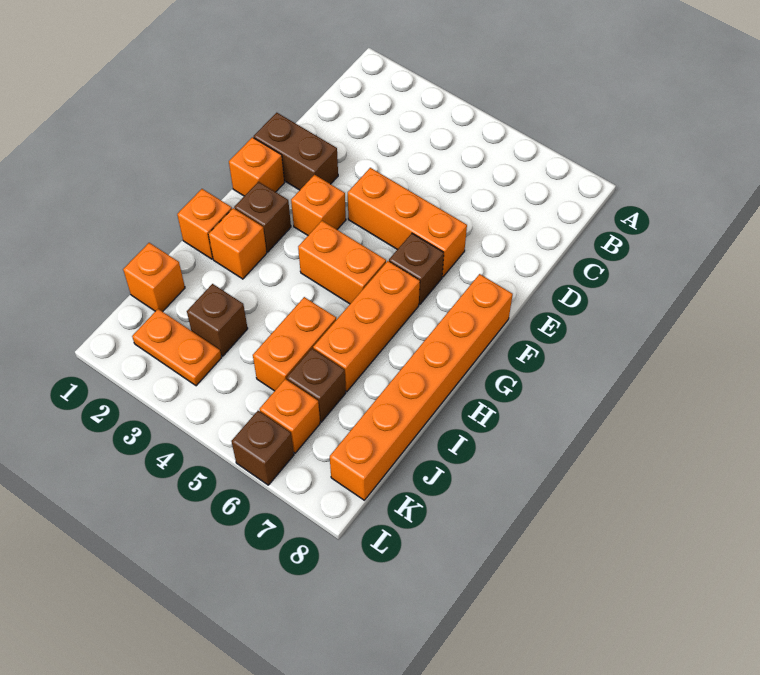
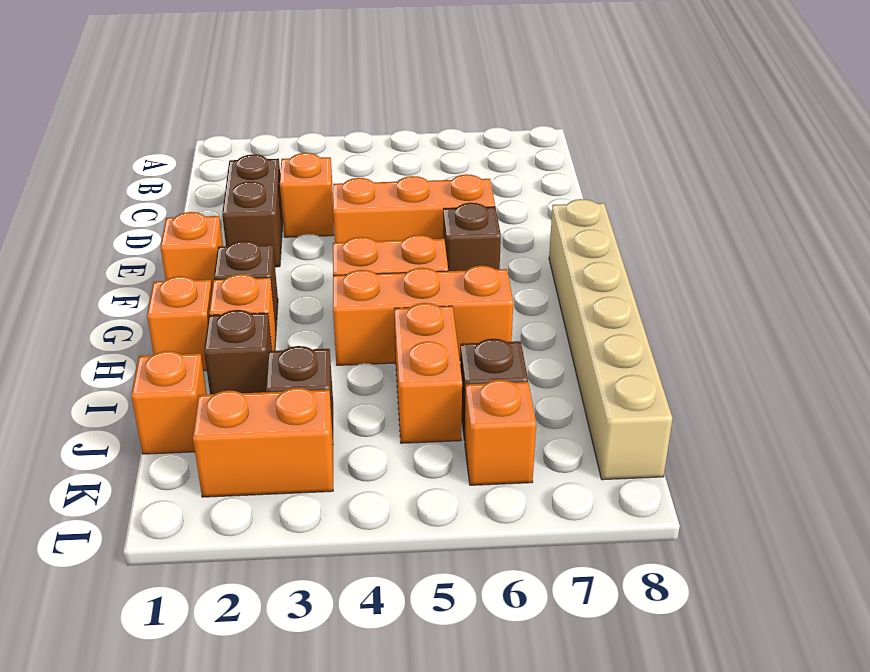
brown brick E1:E2 level 1 -> brown brick D2:E2 level 1
orange brick F3 level 1 -> orange brick D3 level 1
orange brick F8:K8 level 1 -> tan brick F8:K8 level 1
orange brick G6:I6 level 1 -> orange brick H4:H6 level 1
orange plate K2:K3 level 1 -> orange brick K2:K3 level 1
brown brick L6 level 1 -> brown brick I2 level 1

